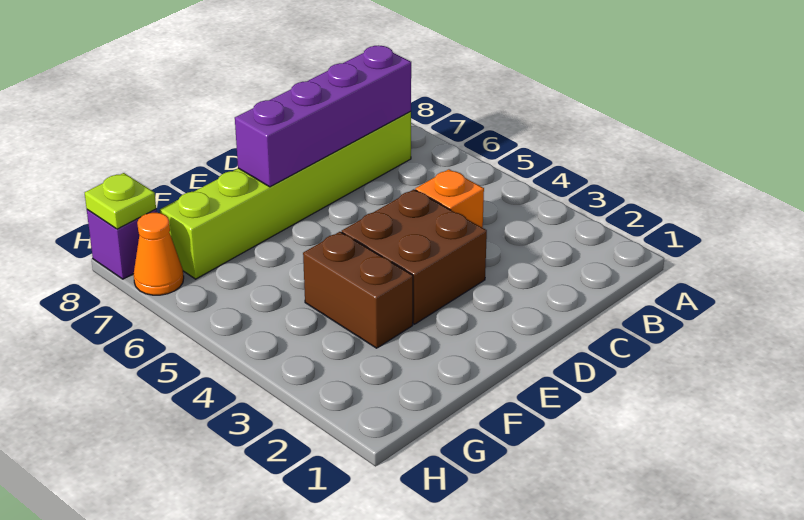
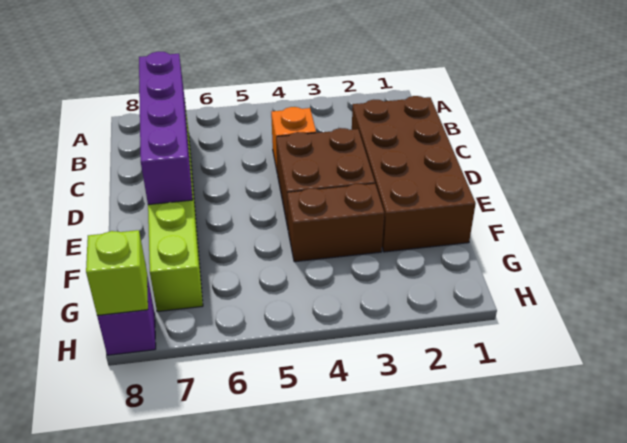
none -> brown brick C1:F2 level 1
orange cone H7 level 1 -> none
lime plate H8 level 2 -> lime brick H8 level 2

